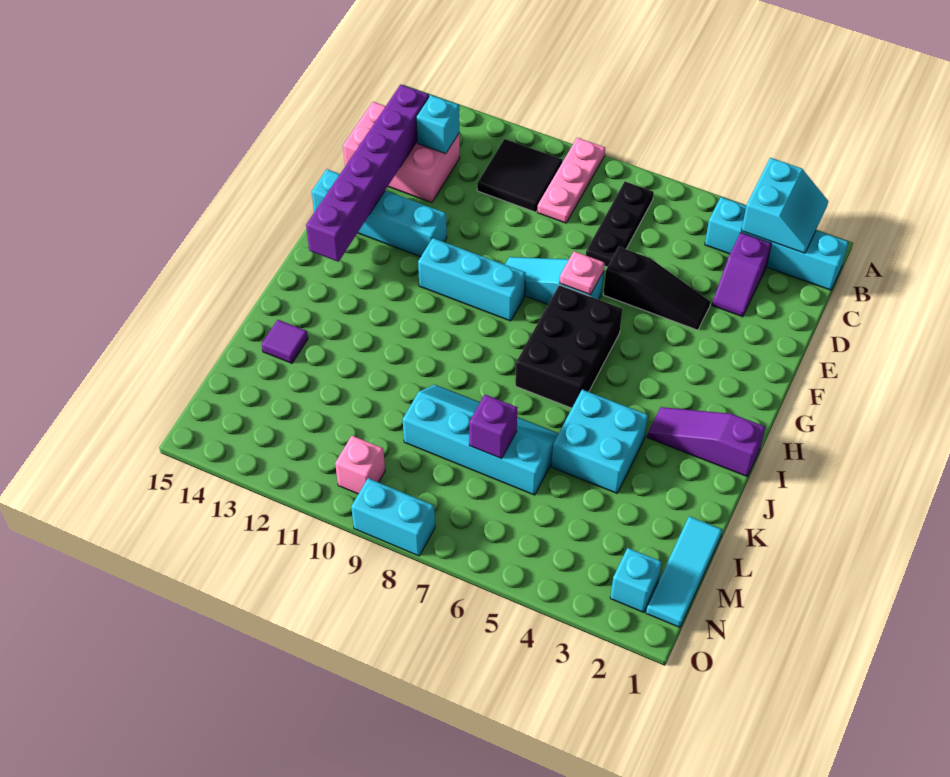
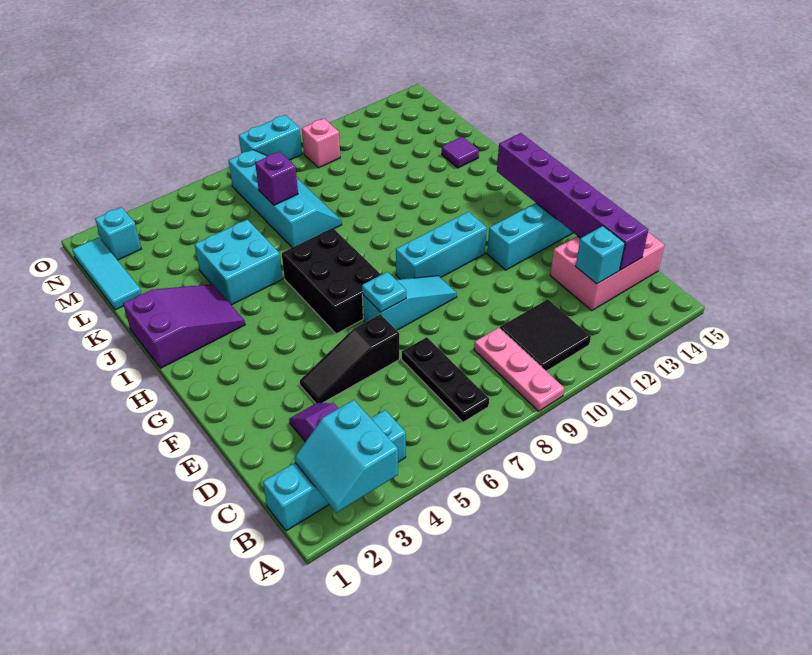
pink plate F7 level 2 -> cyan plate F7 level 2
purple slope I1:I3 level 1 top 1 -> purple slope I1:J3 level 1 top 1
cyan slope K6:L9 level 1 top L -> cyan slope K7:N8 level 1 top 7

